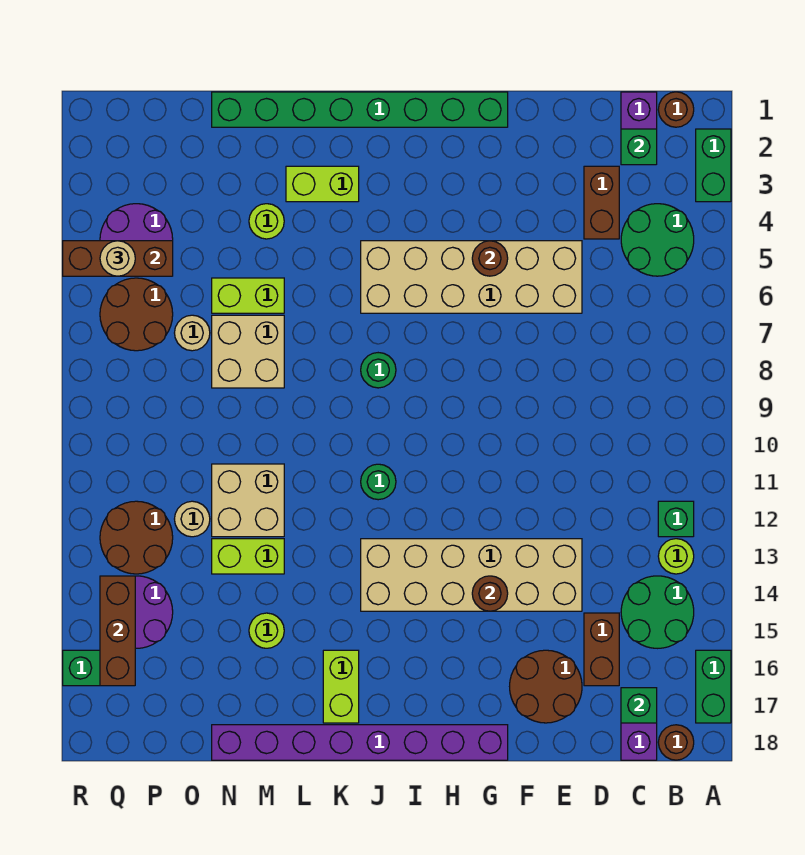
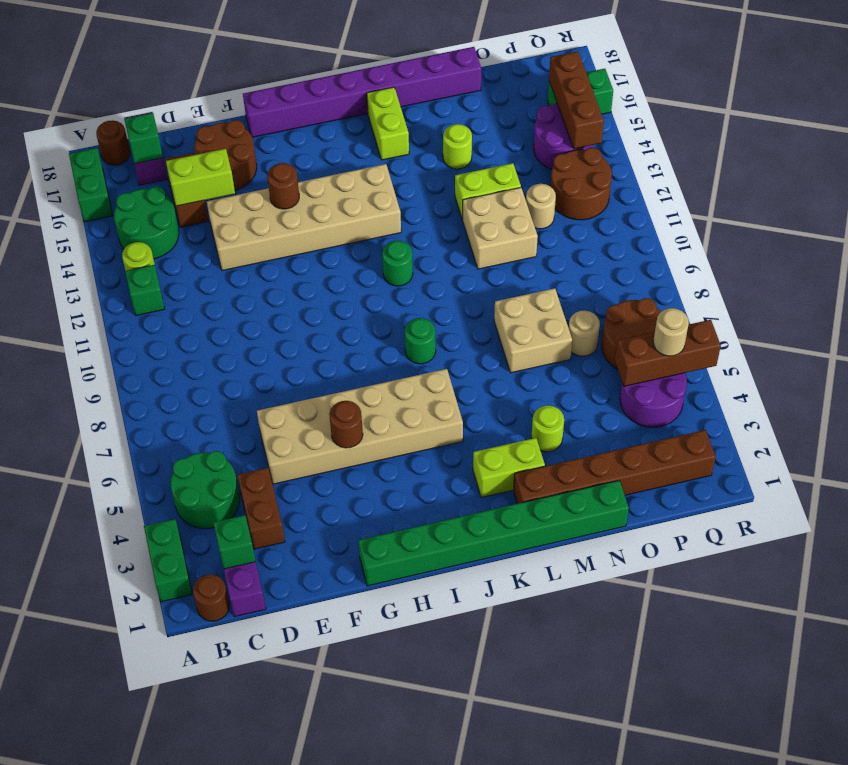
none -> brown brick L2:Q2 level 1
lime brick M6:N6 level 1 -> lime brick D15:E15 level 2

